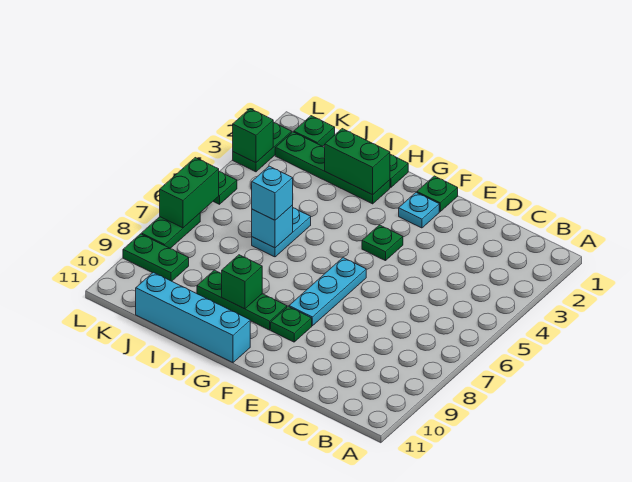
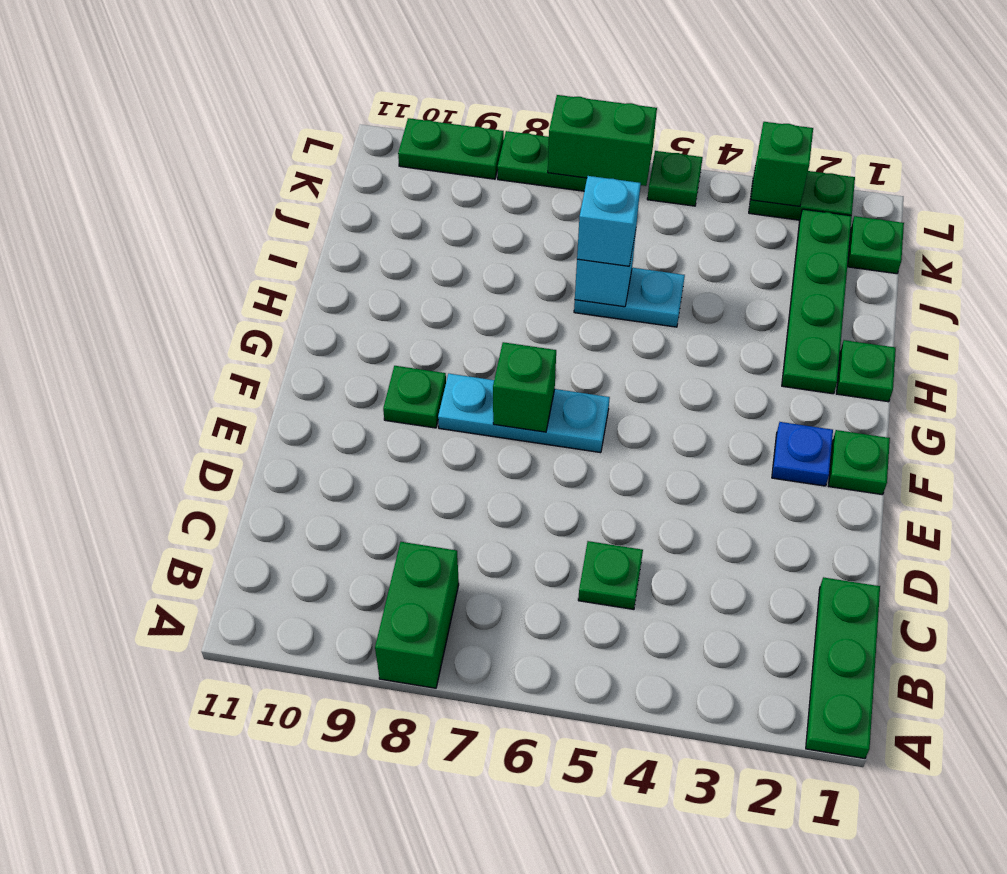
cyan plate F2 level 1 -> blue plate F2 level 1
green plate F4 level 1 -> green plate C5 level 1
green plate G9:I9 level 1 -> green plate A1:C1 level 1
cyan brick G11:J11 level 1 -> none
green brick H2:I2 level 2 -> green brick A8:B8 level 1
green brick H9 level 2 -> green brick F7 level 2
green plate K9:L9 level 1 -> green plate L9:L10 level 1

